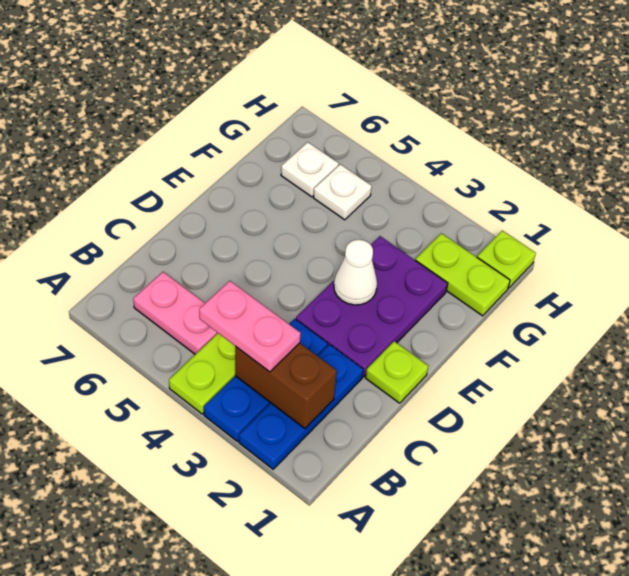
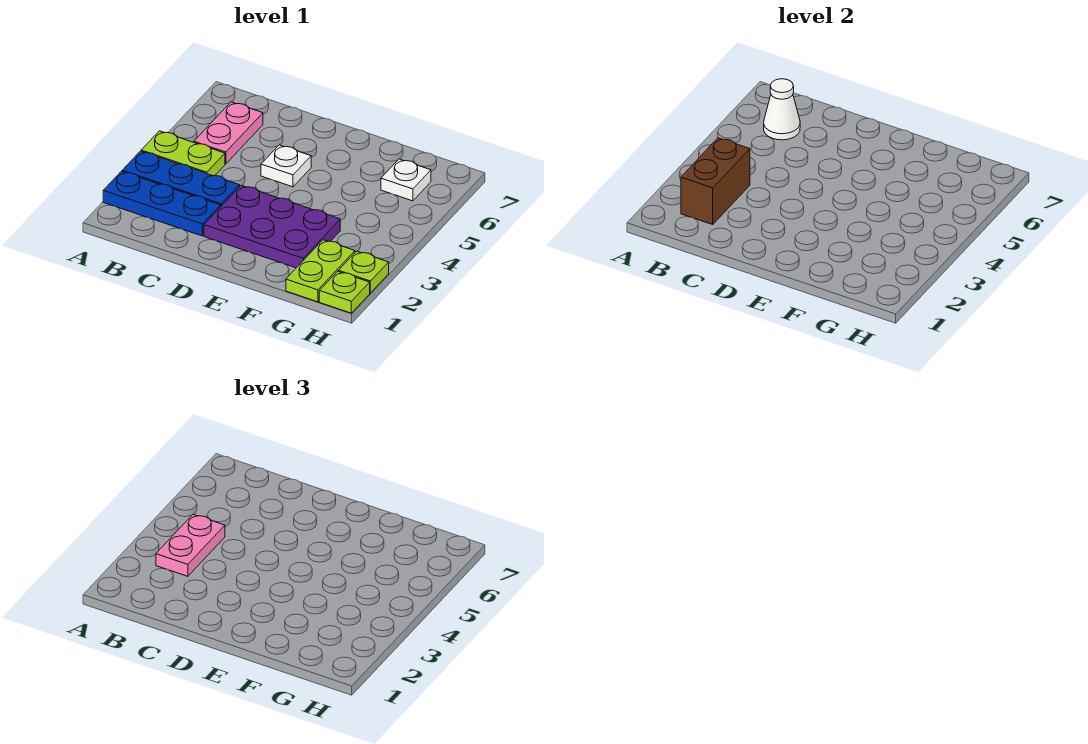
lime plate D1 level 1 -> lime plate H2 level 1
white cone E3 level 2 -> white cone B6 level 2
white plate G5 level 1 -> white plate D5 level 1

